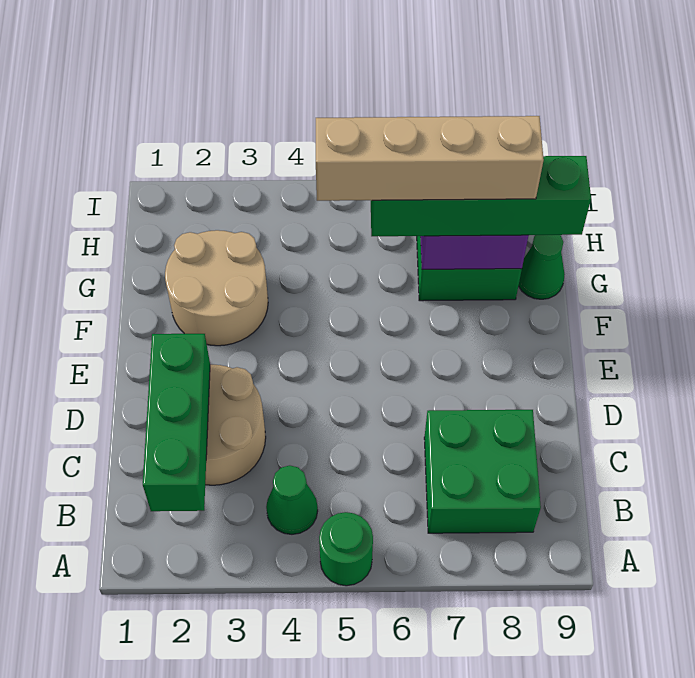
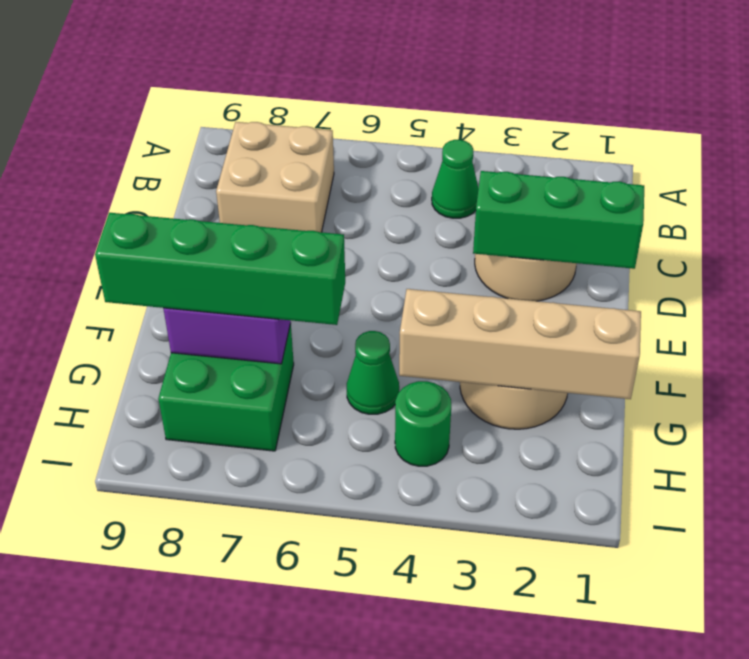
green round brick A5 level 1 -> green round brick H4 level 1
green brick B2:D2 level 2 -> green brick D1:D3 level 2
green brick B7:C8 level 1 -> tan brick B7:C8 level 1
tan brick G5:G8 level 4 -> tan brick G1:G4 level 2
green cone G9 level 1 -> green cone G5 level 1

